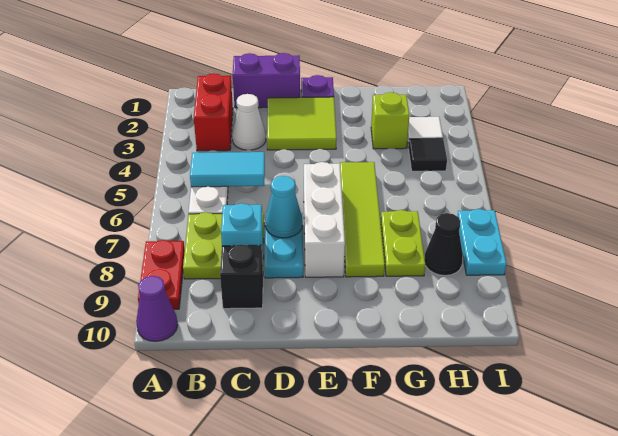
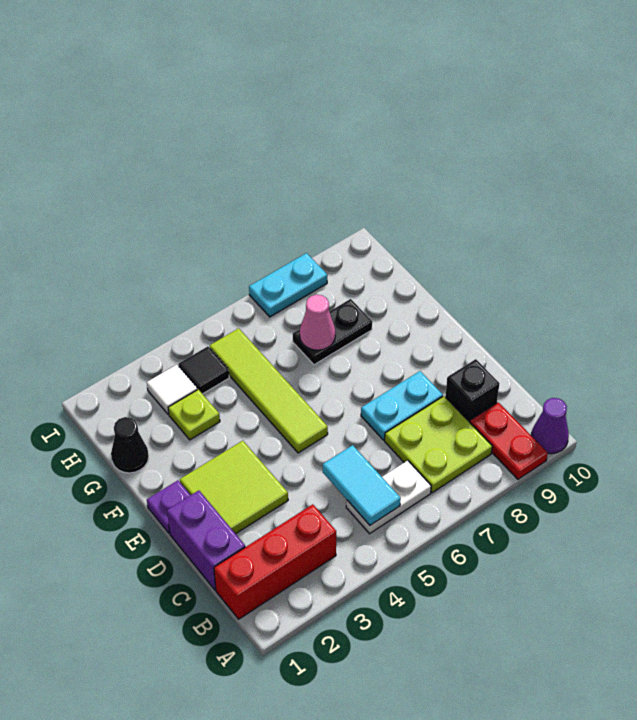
red plate A8:A9 level 1 -> red plate A9:B9 level 1
red brick B2:B3 level 1 -> red brick B1:B3 level 1
white cone C3 level 1 -> none
cyan brick C8 level 2 -> none
cyan cone D7 level 2 -> none
white brick E6:E8 level 1 -> none
lime tile F5:F8 level 1 -> lime tile E5:H5 level 1
lime brick G3 level 1 -> lime plate G3 level 1
lime plate G7:G8 level 1 -> black plate G7:G8 level 1
none -> pink cone G7 level 2
black cone H8 level 1 -> black cone G1 level 1

